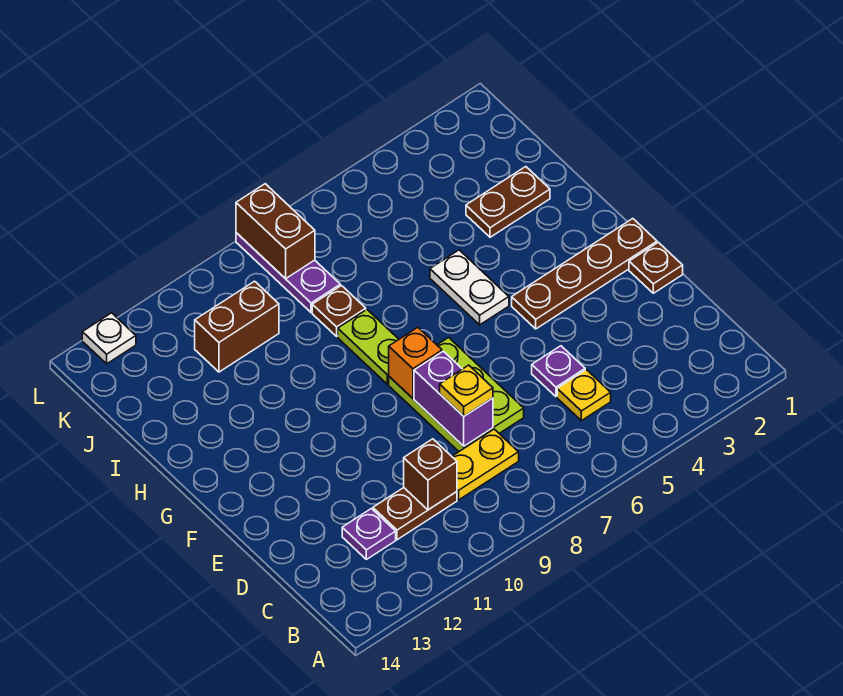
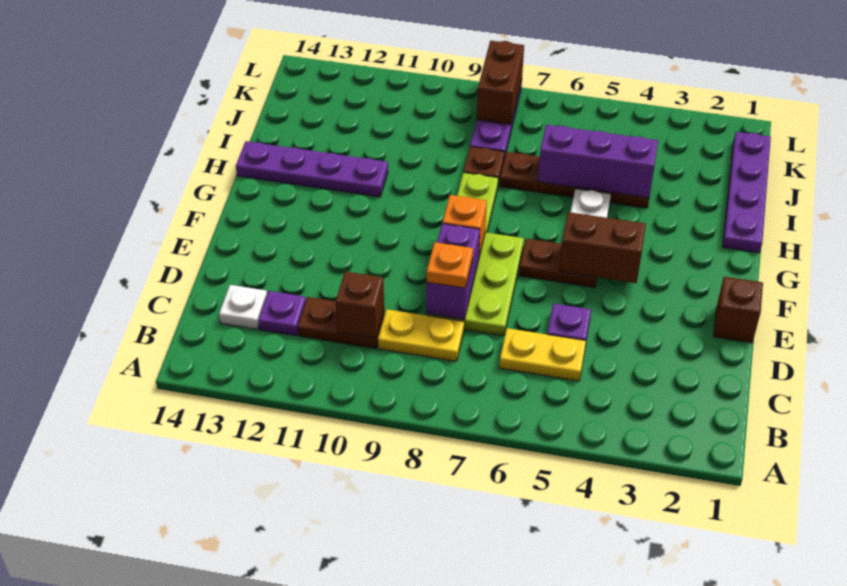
yellow plate C5 level 1 -> yellow plate C5:C6 level 1
yellow plate D8 level 3 -> orange plate D8 level 3
brown plate E1 level 1 -> brown brick E1 level 1
brown plate F1:F4 level 1 -> brown plate I4:I7 level 1
none -> purple plate H1:K1 level 1
none -> purple plate H11:H14 level 1
brown plate I2:I3 level 1 -> brown plate F5:F6 level 1
none -> purple brick I4:I6 level 2
brown brick J10:J11 level 1 -> brown brick F4:F5 level 2
white plate L13 level 1 -> white plate C13 level 1

